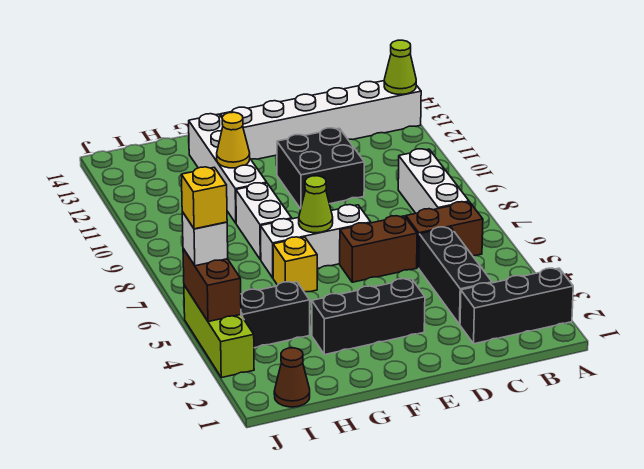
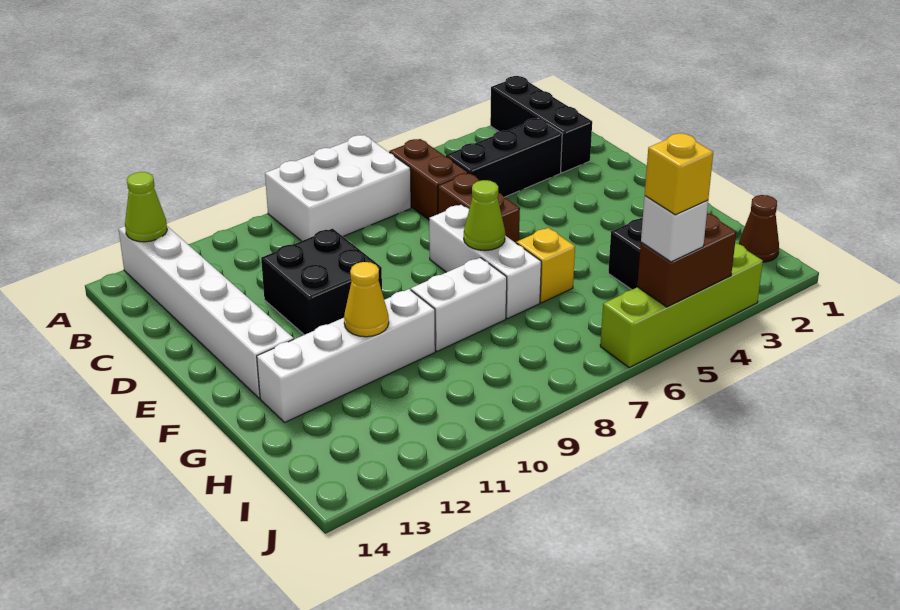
white brick B7:B9 level 1 -> white brick A7:B9 level 1
black brick E3:G3 level 1 -> none
lime brick J3:J5 level 1 -> lime brick J3:J6 level 1

